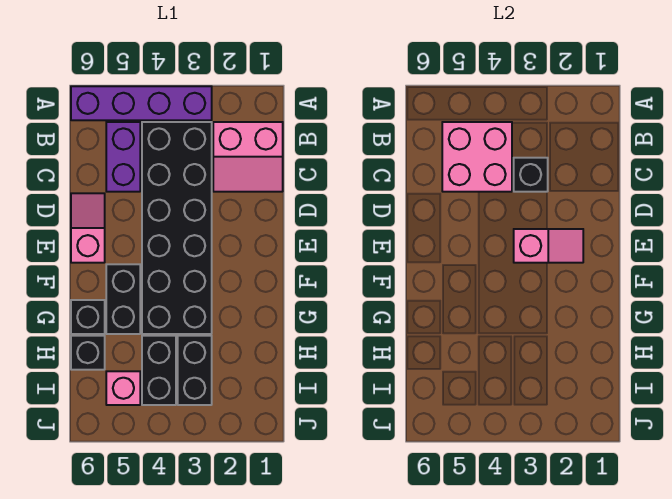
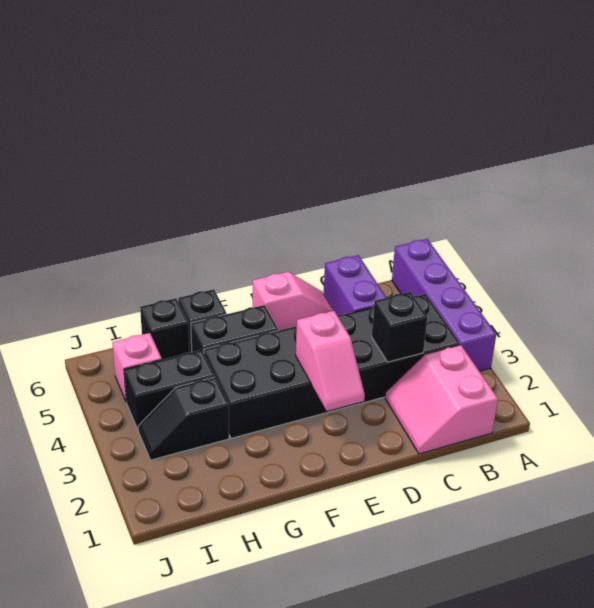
pink brick B4:C5 level 2 -> none
purple brick B5:C5 level 1 -> purple brick C5:C6 level 1
black brick H3:I3 level 1 -> black slope H3:I3 level 1 top H

